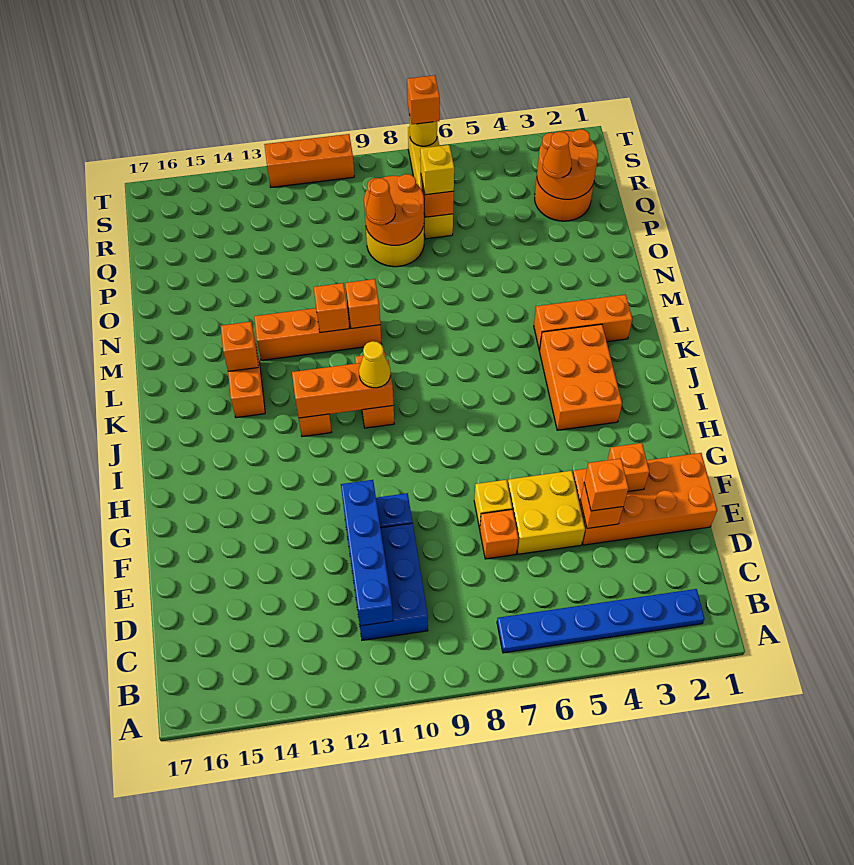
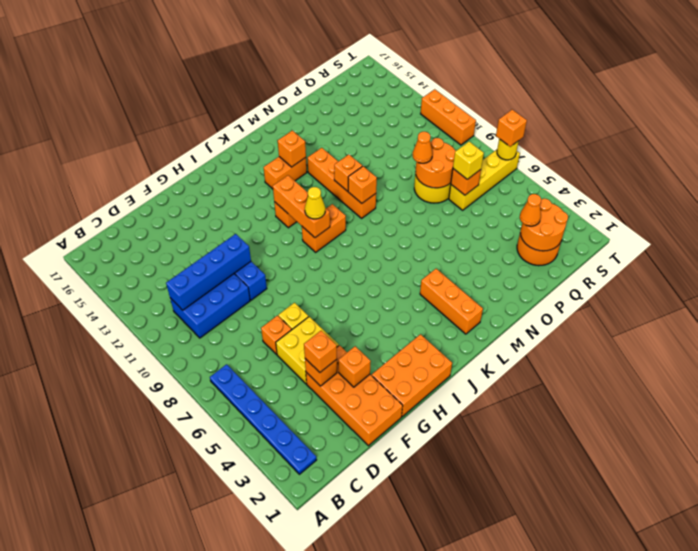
orange brick I3:K4 level 1 -> orange brick G1:I2 level 1

